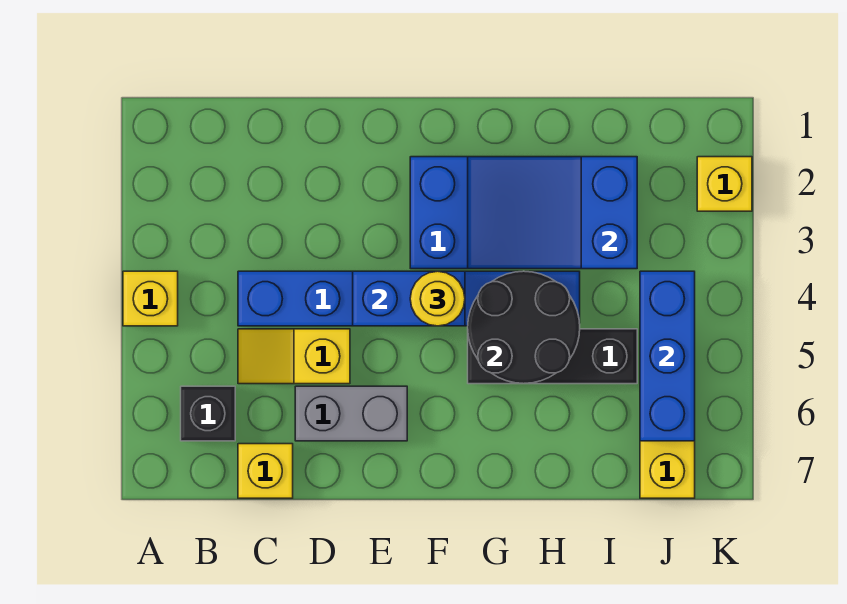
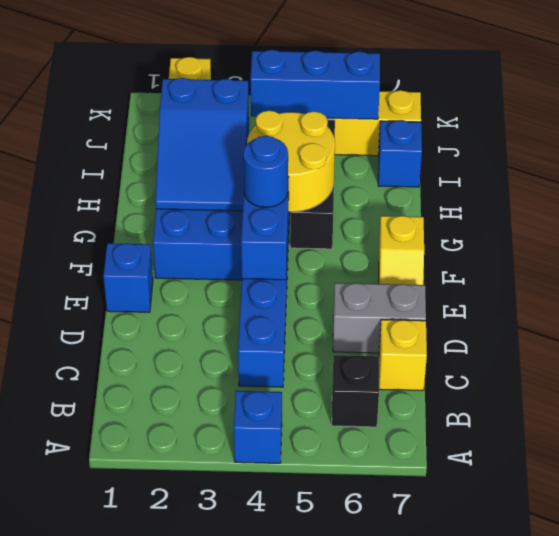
yellow brick A4 level 1 -> blue brick A4 level 1
yellow slope C5:D5 level 1 top D -> yellow slope E7:F7 level 1 top F
grey brick D6:E6 level 1 -> grey brick D6:D7 level 1
none -> blue brick E1 level 1
yellow round brick F4 level 3 -> blue round brick F4 level 3
black round brick G4:H5 level 2 -> yellow round brick G4:H5 level 2
none -> blue brick I7 level 1

